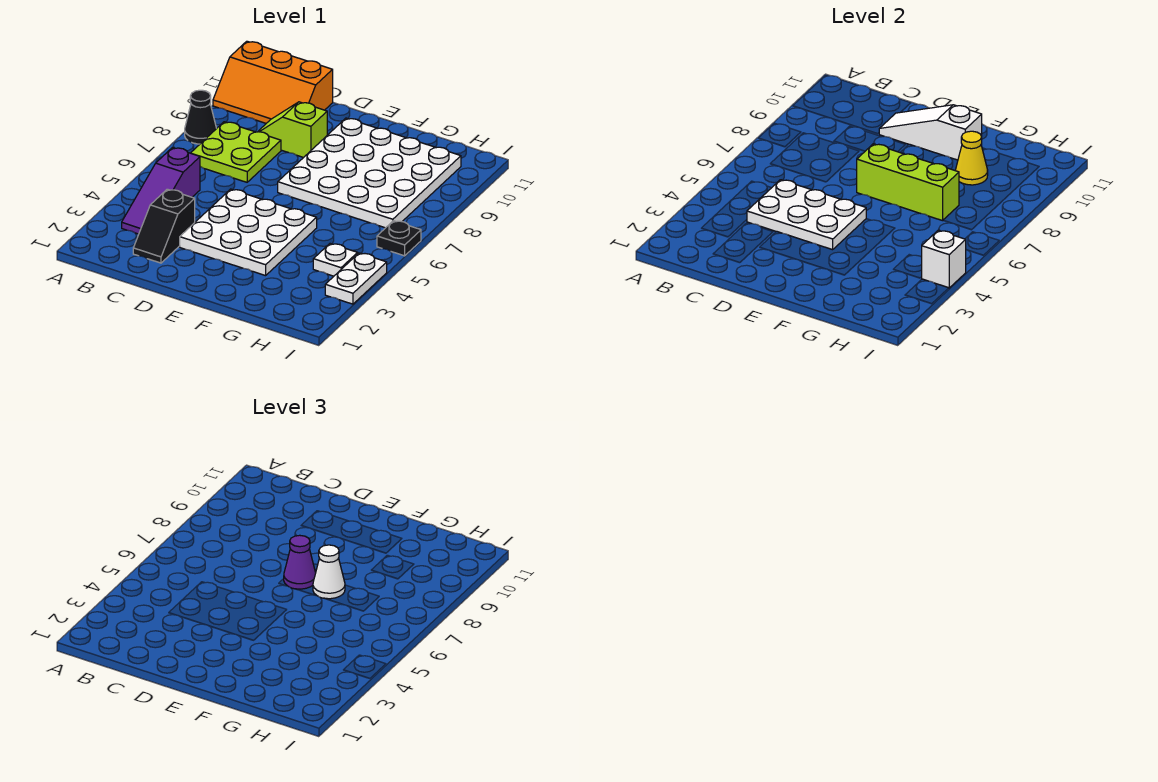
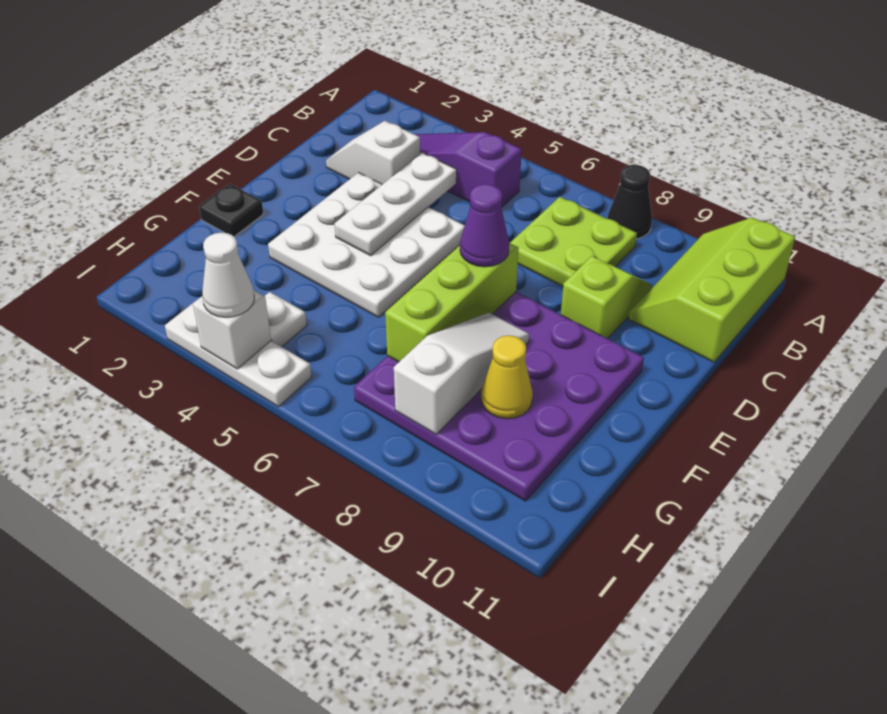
orange slope A10:C11 level 1 top 11 -> lime slope A10:C11 level 1 top 11
black slope C2:C3 level 1 top 3 -> white slope C2:C3 level 1 top 3
white plate C4:E5 level 2 -> white plate C4:E4 level 2
white slope D10:F10 level 2 top F -> white slope F8:H8 level 2 top H
white plate E7:H10 level 1 -> purple plate E7:H10 level 1
white cone F7 level 3 -> white cone I4 level 3
white plate I3:I4 level 1 -> white plate I3:I5 level 1
black plate I6 level 1 -> black plate F1 level 1

